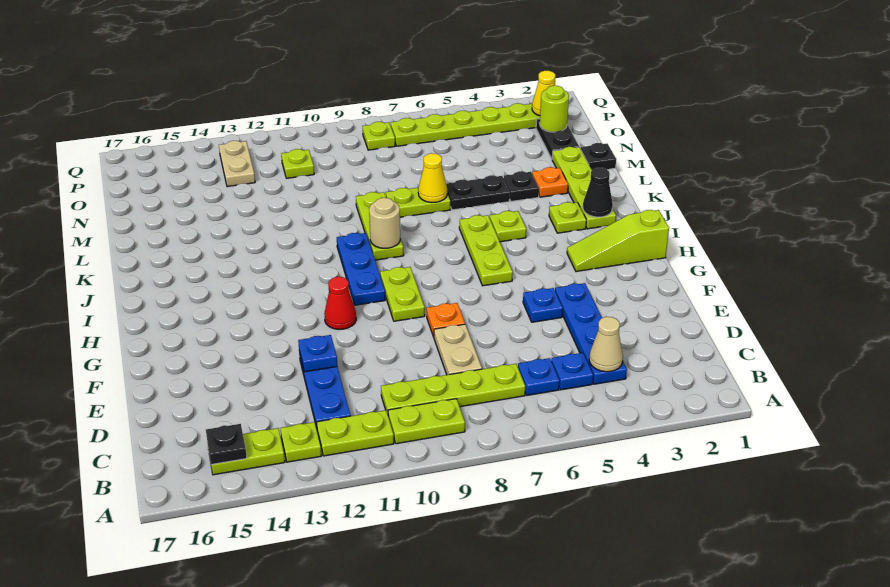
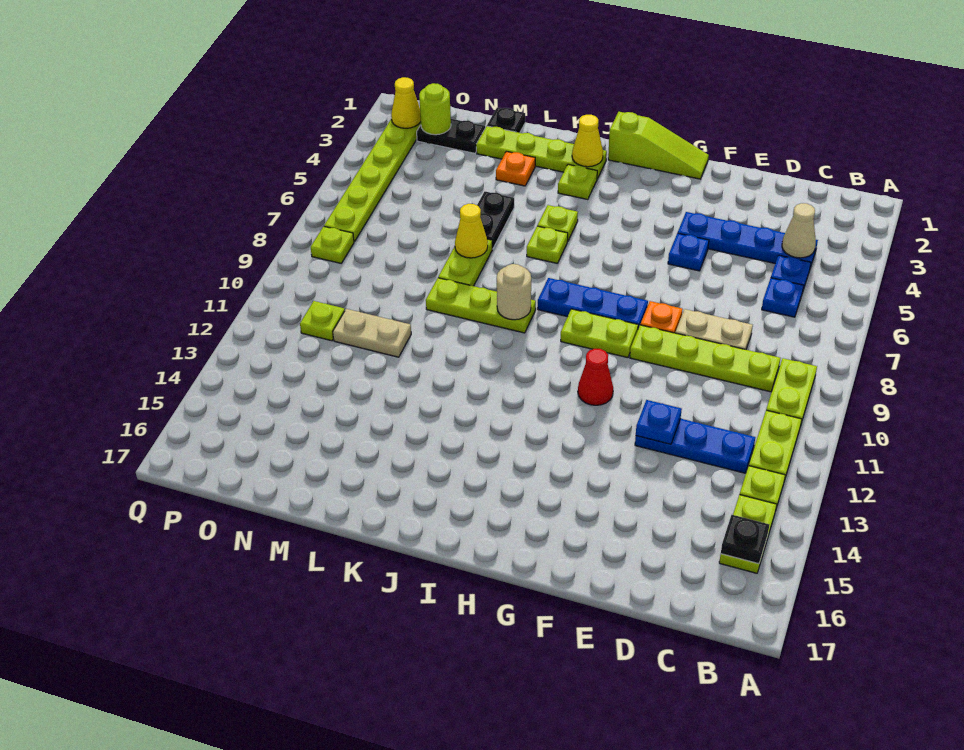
lime plate C7:C10 level 1 -> lime plate C9:F9 level 1
lime slope H1:H3 level 1 top 1 -> lime slope G1:I1 level 1 top I
lime plate H6:J6 level 1 -> lime plate J6 level 1
blue plate H10:J10 level 1 -> blue plate G8:I8 level 1
black cone J2 level 2 -> yellow cone J2 level 2
black plate L4 level 1 -> none
tan plate O13:P13 level 1 -> tan plate M11:N11 level 1

